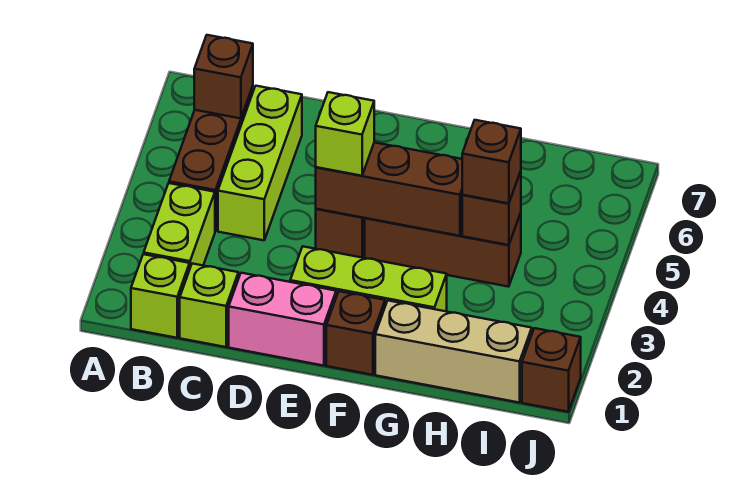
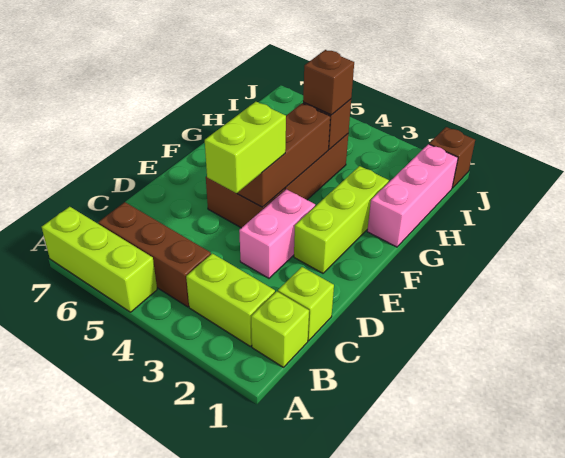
brown brick B6 level 2 -> none
lime brick C4:C6 level 1 -> lime brick A5:A7 level 1
pink brick D1:E1 level 1 -> pink brick D3:E3 level 1
lime brick E4 level 3 -> lime brick D4:E4 level 3
brown brick F1 level 1 -> none
tan brick G1:I1 level 1 -> pink brick G1:I1 level 1

